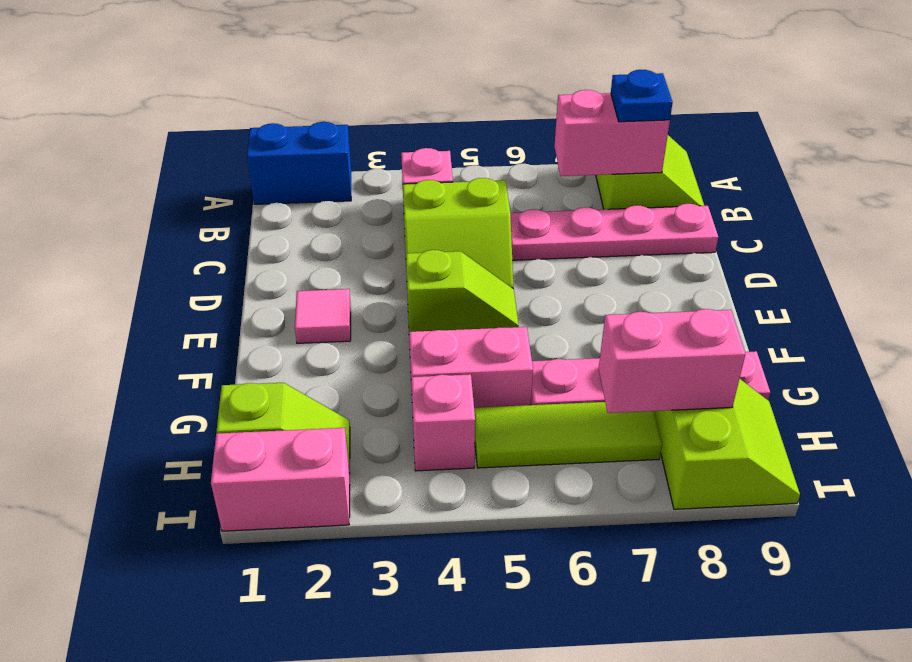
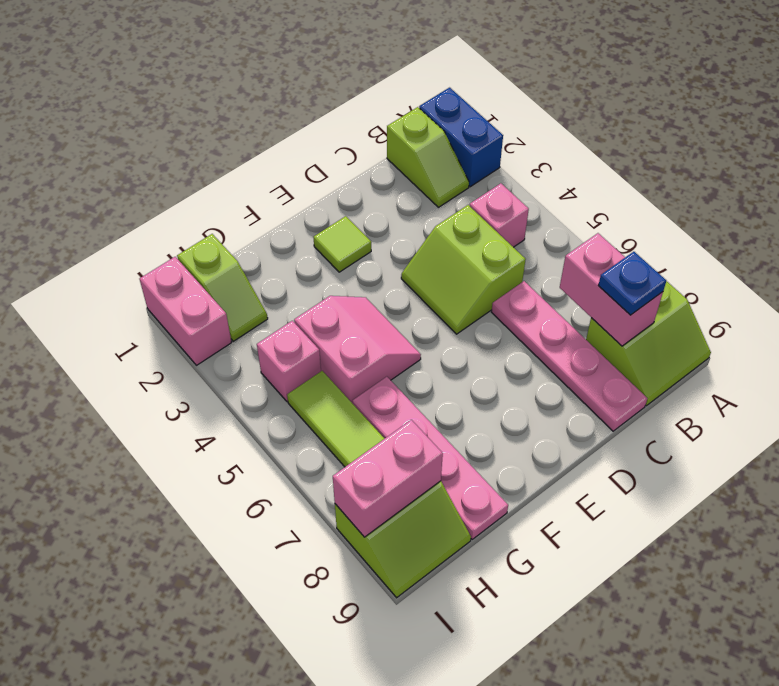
pink tile E2 level 1 -> lime tile E2 level 1
lime slope E4:E5 level 1 top 4 -> lime slope B1:B2 level 1 top 1
pink brick H7:H8 level 2 -> pink brick H8:I8 level 2

